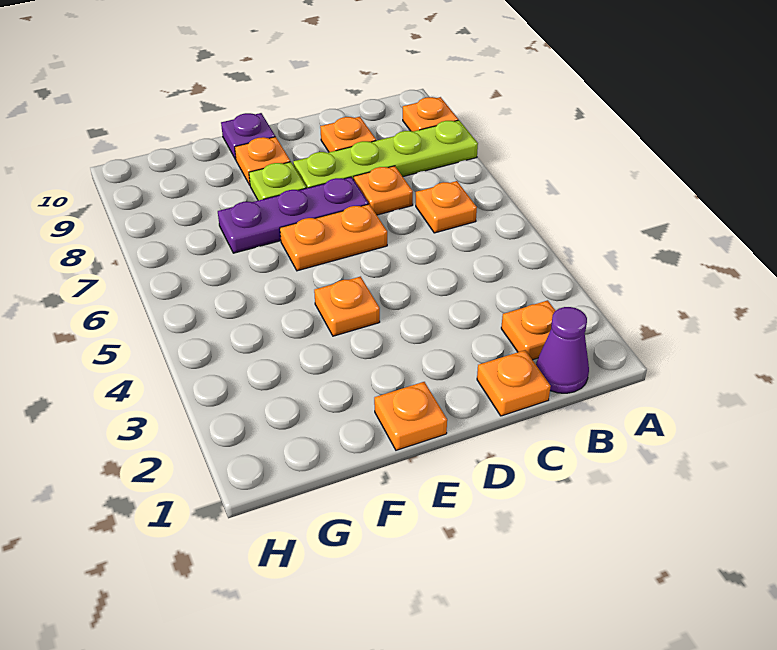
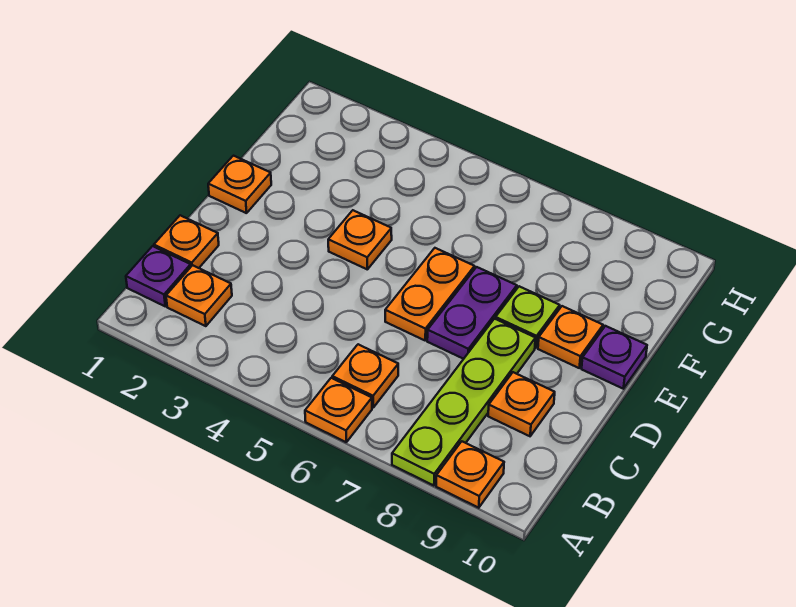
purple cone B1 level 1 -> purple plate B1 level 1
orange plate C7 level 1 -> orange plate A6 level 1
purple plate D7:F7 level 1 -> purple plate D7:E7 level 1

